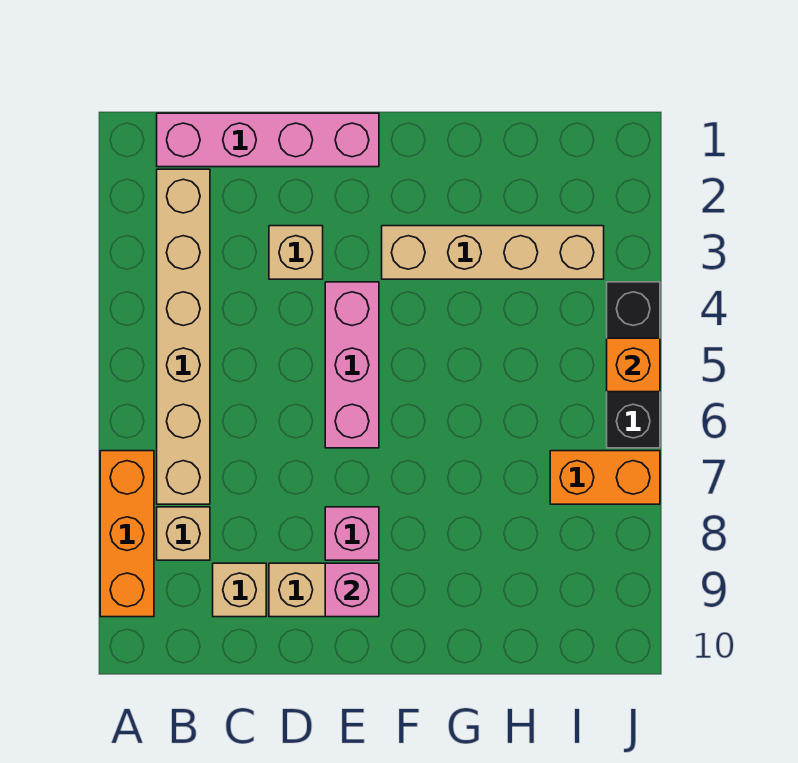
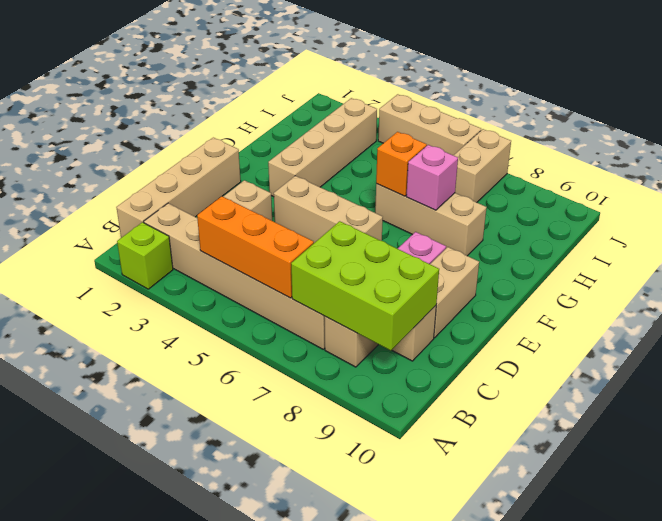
none -> lime brick A2 level 1
orange brick A7:A9 level 1 -> orange brick B4:B6 level 2
pink brick B1:E1 level 1 -> tan brick B1:E1 level 1
none -> lime brick B7:C9 level 2
pink brick E4:E6 level 1 -> tan brick E4:E6 level 1
pink brick E9 level 2 -> pink brick G7 level 2
none -> tan brick G6:G8 level 1
orange brick I7:J7 level 1 -> tan brick I7:J7 level 1
black brick J4:J6 level 1 -> tan brick J4:J6 level 1
orange brick J5 level 2 -> orange brick G6 level 2

